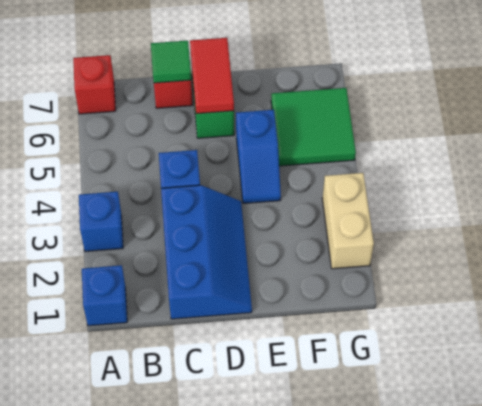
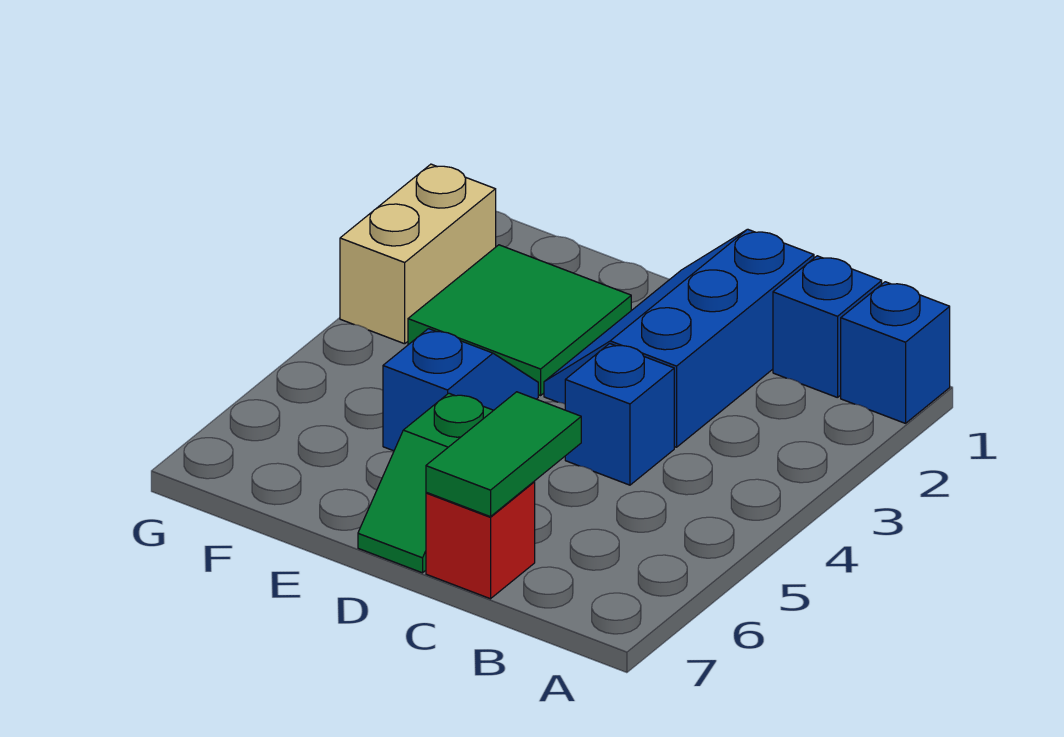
blue brick A3 level 1 -> blue brick B1 level 1
red brick A7 level 1 -> none
green tile C7 level 2 -> green tile C6:C7 level 2
red tile D6:D7 level 2 -> none
green tile F5:G6 level 1 -> green tile E2:F3 level 1

